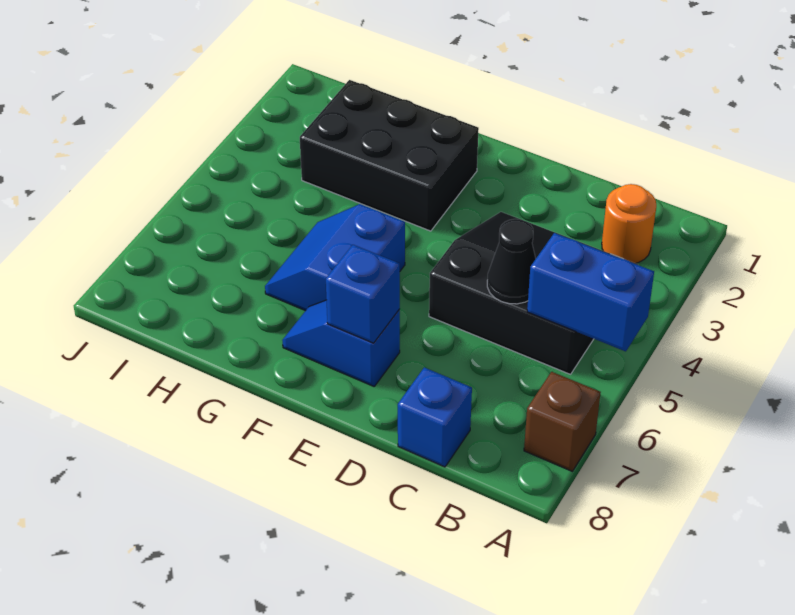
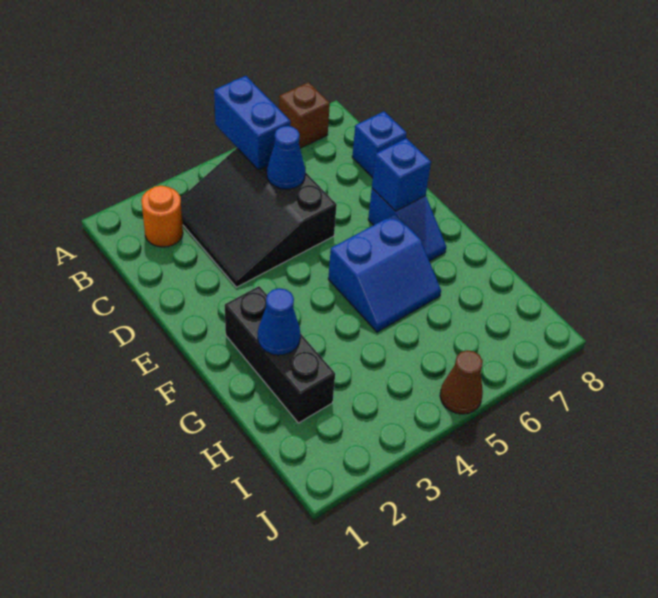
black cone C5 level 2 -> blue cone C5 level 2
black brick F2:H3 level 1 -> black brick F2:H2 level 1
none -> blue cone G2 level 2
none -> brown cone J5 level 1

